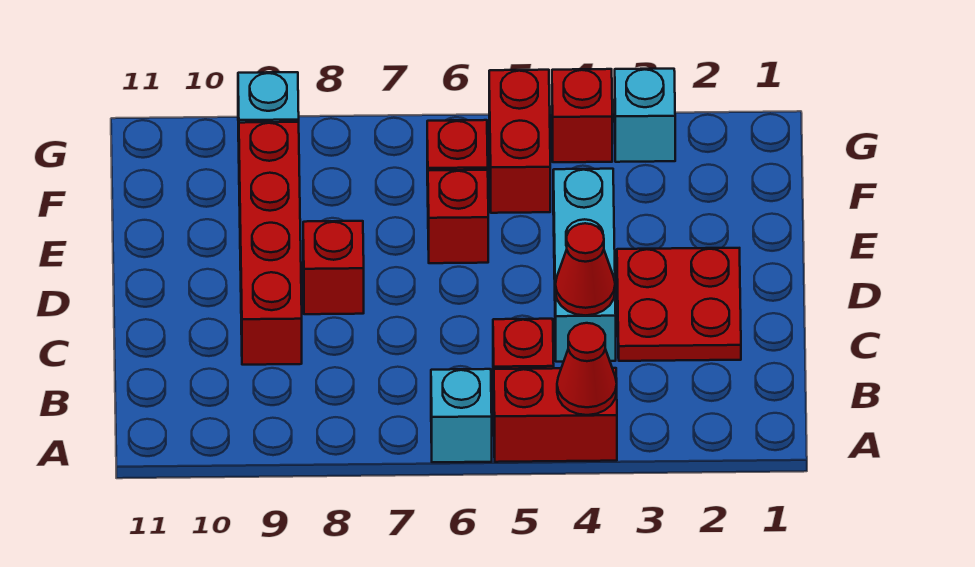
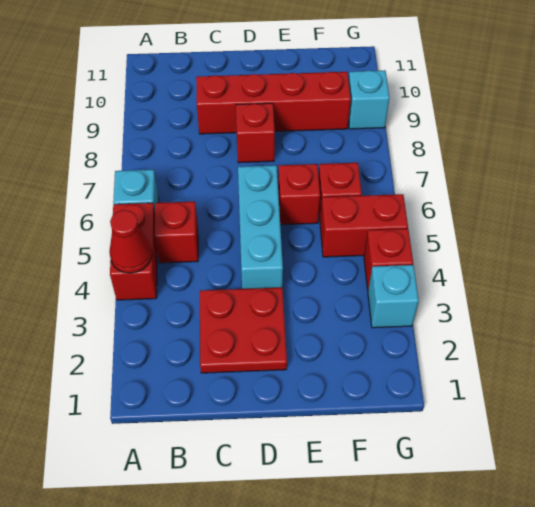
cyan brick C4:E4 level 1 -> cyan brick D4:D6 level 1
red cone C4 level 2 -> none

